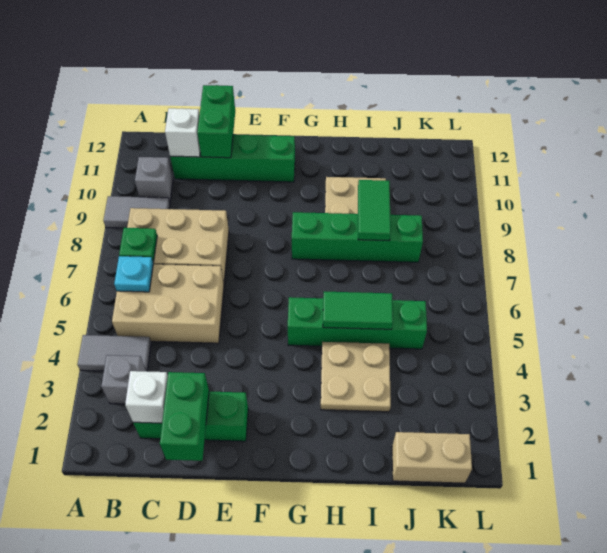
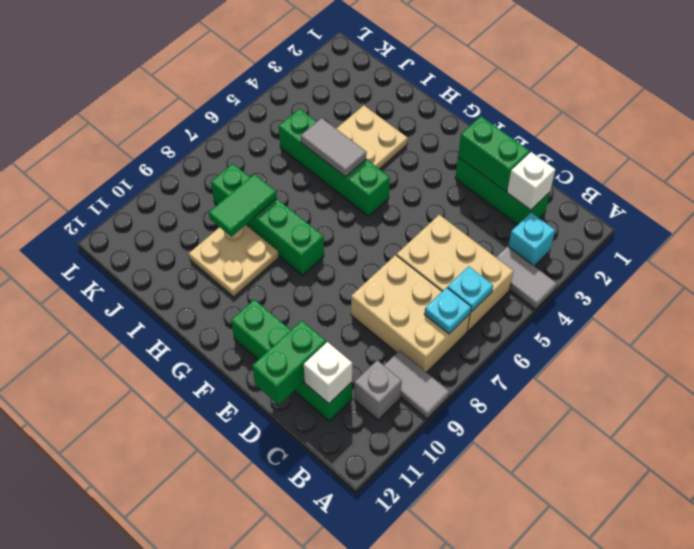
grey brick B3 level 1 -> cyan brick B3 level 1
green plate B7 level 2 -> cyan plate B7 level 2
green brick D1:D2 level 2 -> green brick D2:E2 level 2
green tile H5:I5 level 2 -> grey tile H5:I5 level 2
tan brick J1:K1 level 1 -> none

